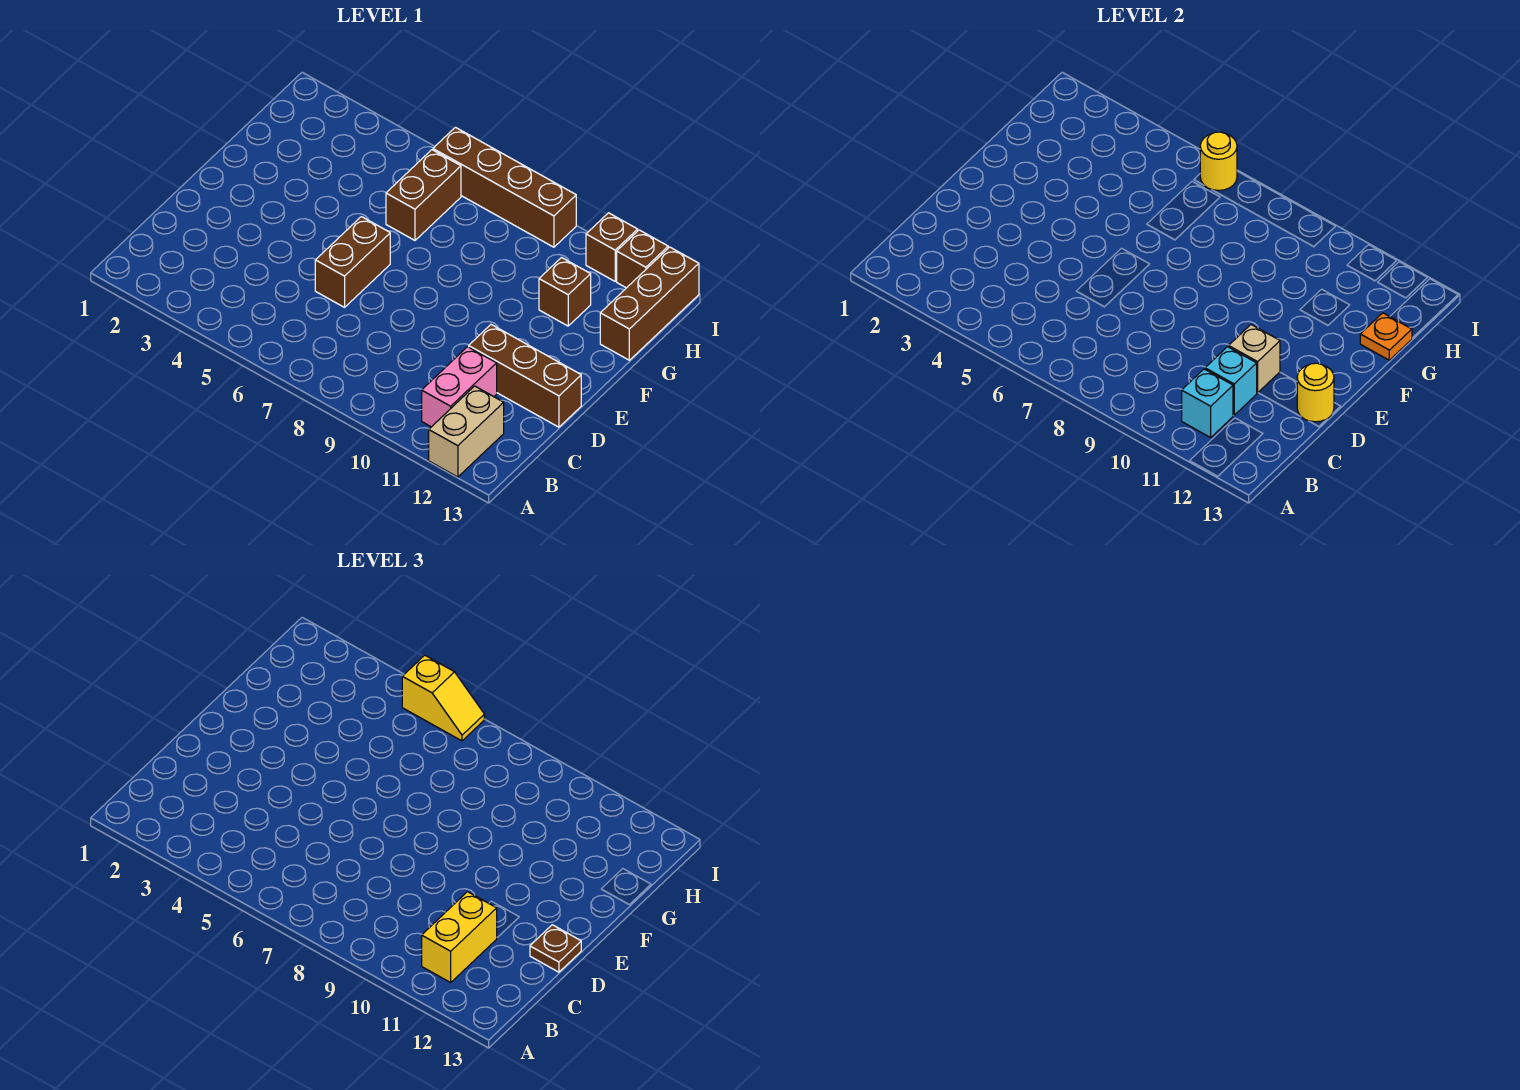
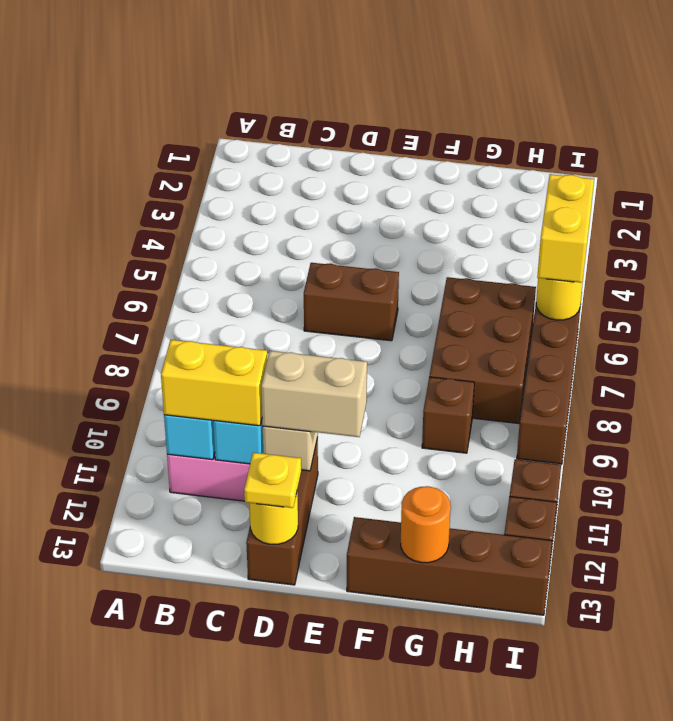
tan brick A12:B12 level 1 -> tan brick D11:E11 level 3
brown plate D13 level 3 -> yellow plate D13 level 3
brown brick G6:H6 level 1 -> brown brick G6:H8 level 1
brown brick G11 level 1 -> brown brick G9 level 1
brown brick G13:I13 level 1 -> brown brick F13:I13 level 1
orange plate G13 level 2 -> orange round brick G13 level 2
yellow slope I5:I6 level 3 top 5 -> yellow brick I5:I6 level 3

